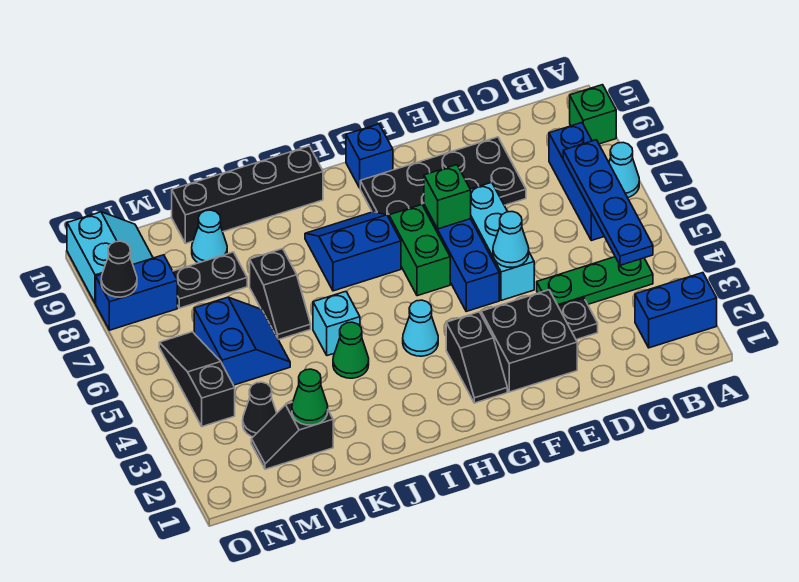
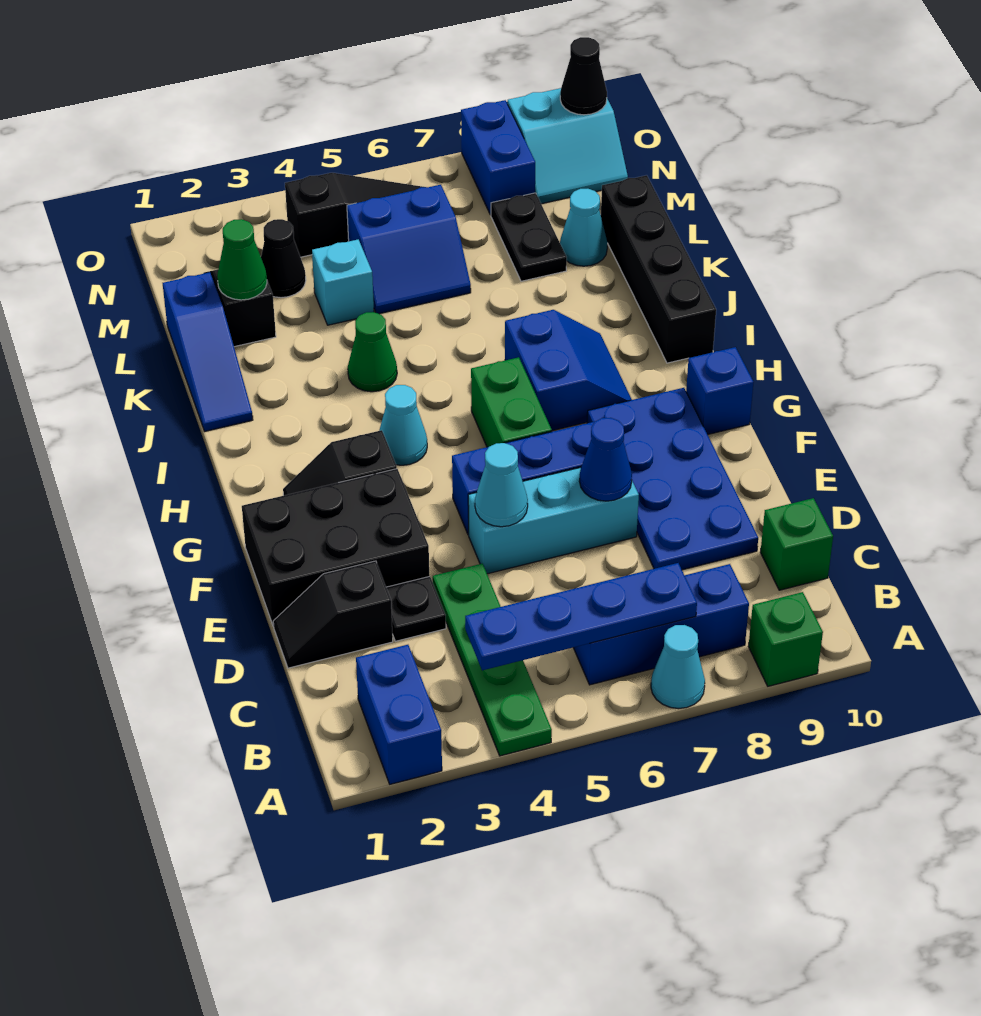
green plate B4:D4 level 1 -> green plate A4:D4 level 1
black plate D8:G9 level 1 -> blue plate D8:G9 level 1
black brick E2:F3 level 1 -> black brick E1:F3 level 1
none -> blue cone E7 level 2
green brick F7 level 2 -> green brick C10 level 1
green brick G6:G7 level 1 -> green brick G6:H6 level 1
none -> blue slope J1:L1 level 1 top L
cyan brick J5 level 1 -> cyan brick L4 level 1
black slope K6:K7 level 1 top 7 -> black slope D1:D2 level 1 top 2
black cone O8 level 2 -> black cone O10 level 2

